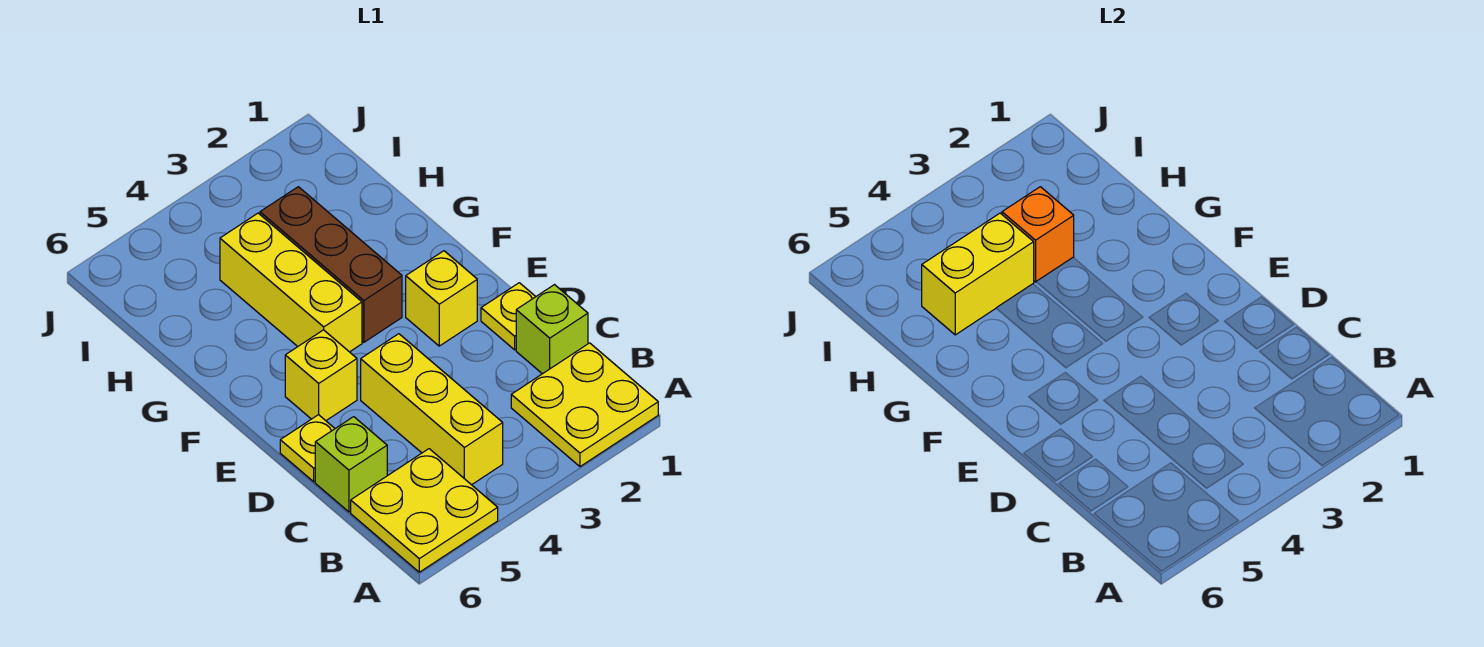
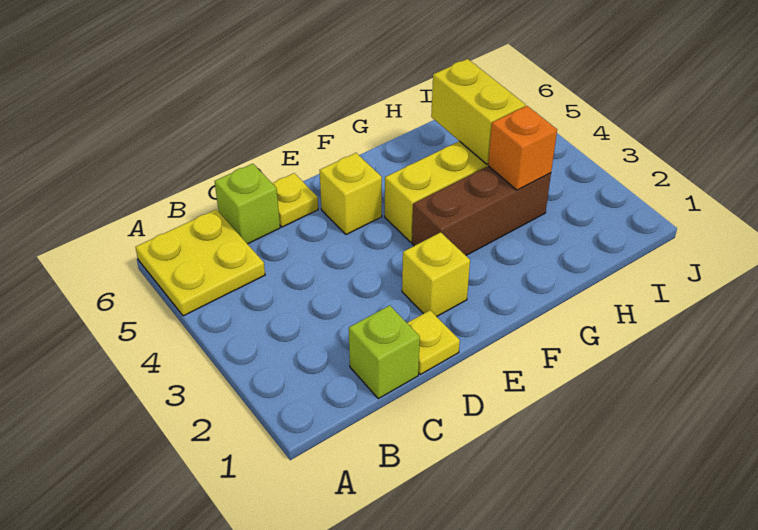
yellow plate A1:B2 level 1 -> none
yellow brick B4:D4 level 1 -> none

